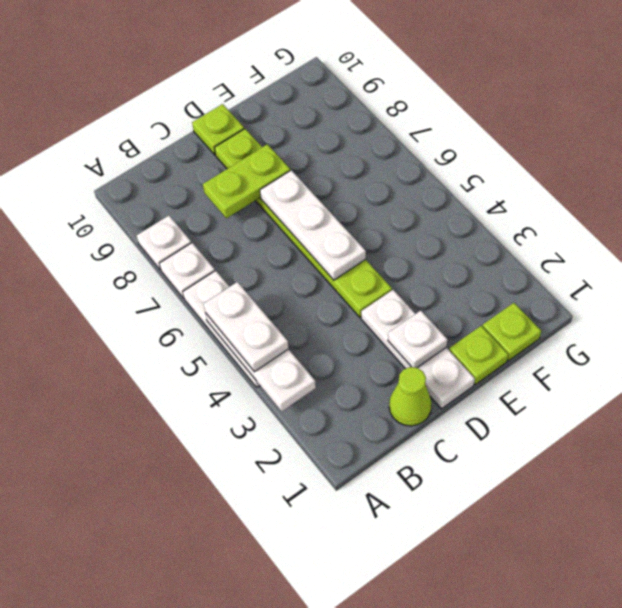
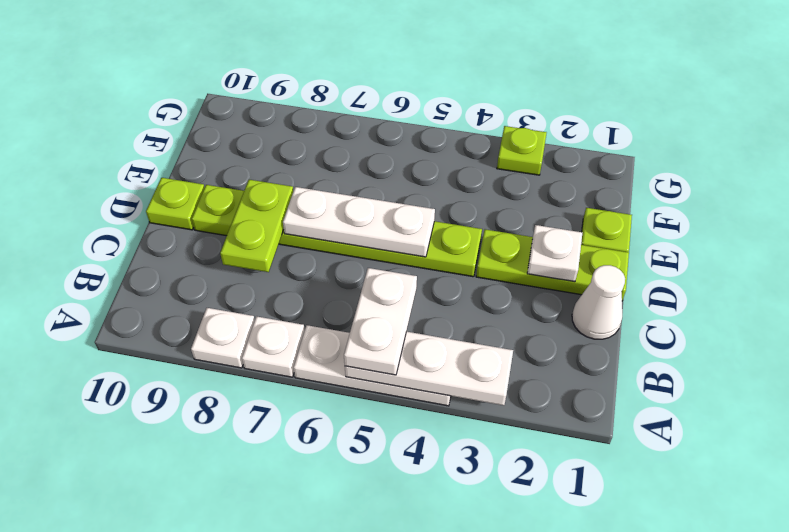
white plate A4:A5 level 3 -> white plate A5:B5 level 3
lime cone C1 level 1 -> white cone C1 level 1
white plate D1:D3 level 1 -> lime plate D1:D3 level 1
lime plate F1 level 1 -> lime plate G3 level 1

